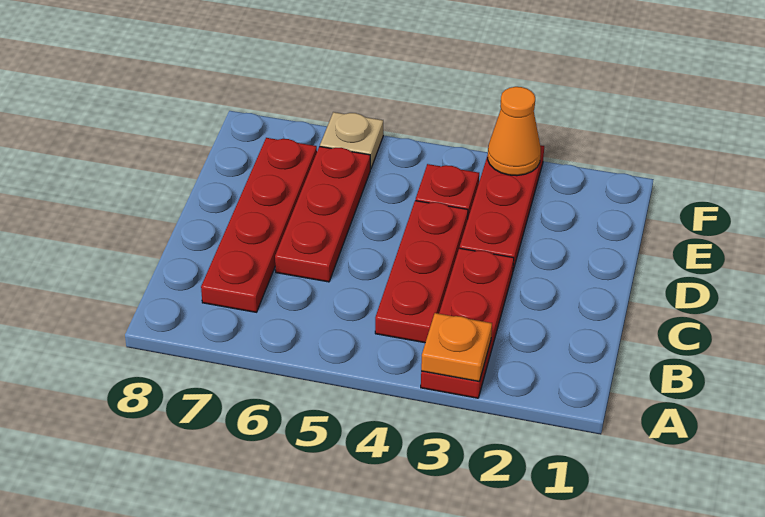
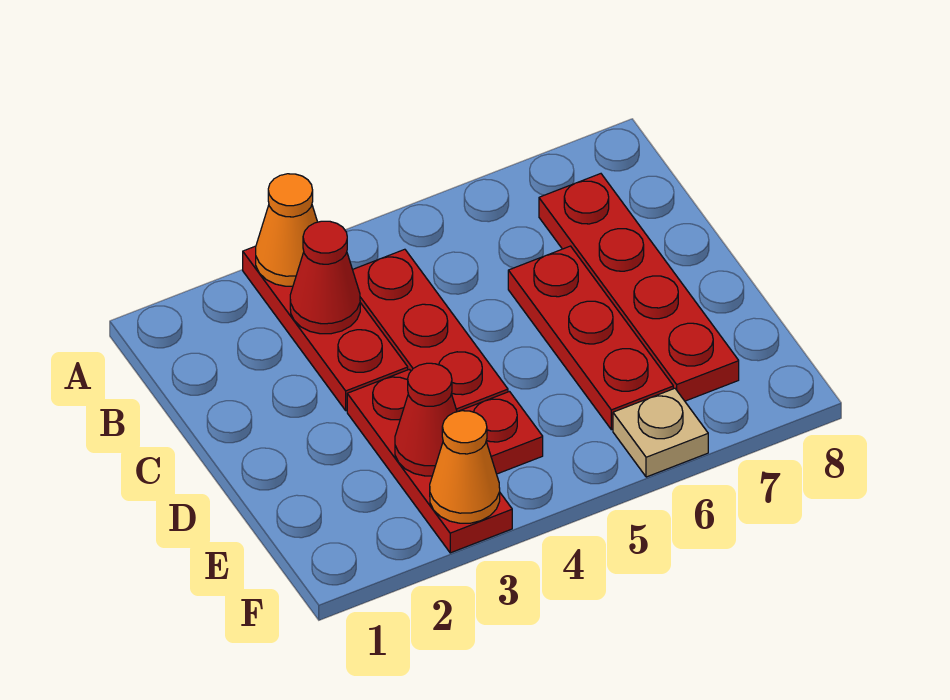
orange plate A3 level 2 -> orange cone A3 level 2
none -> red cone B3 level 2
none -> red cone E3 level 2

